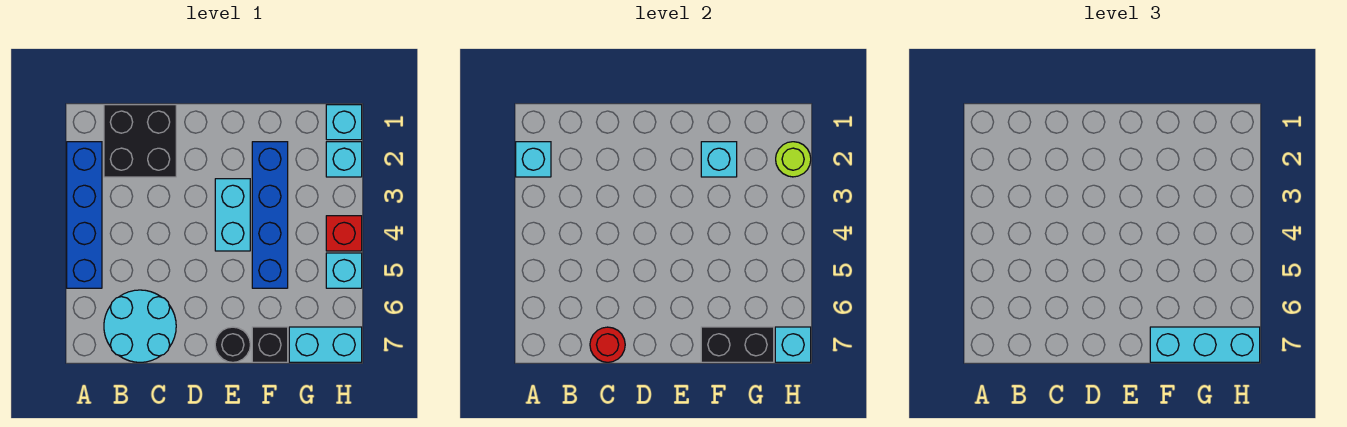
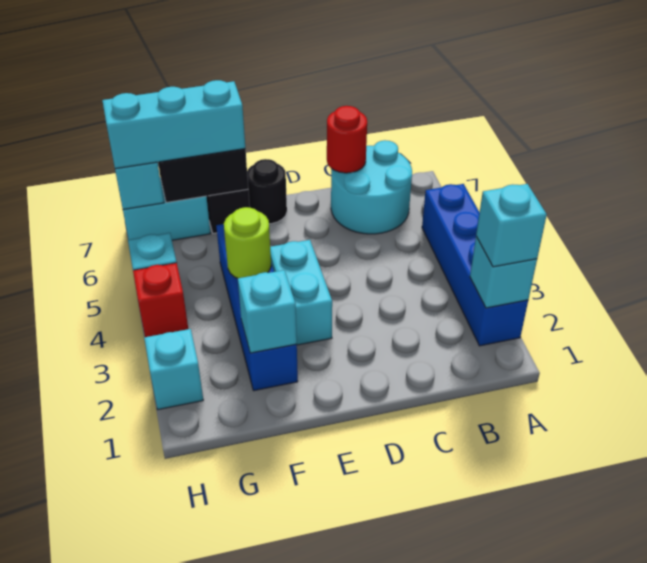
black brick B1:C2 level 1 -> none
cyan brick H1 level 1 -> cyan brick A2 level 3
lime round brick H2 level 2 -> lime round brick F4 level 2

